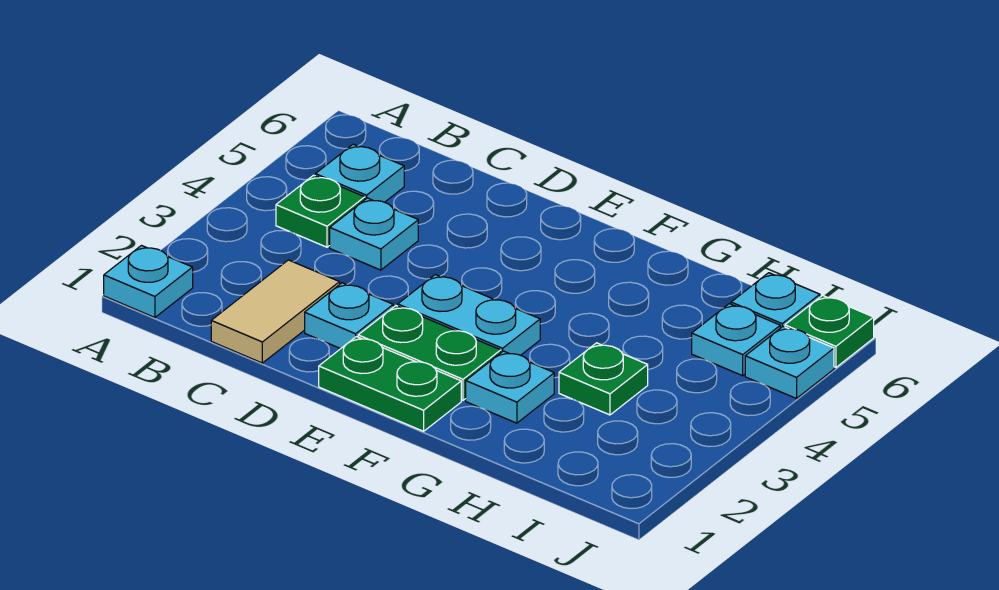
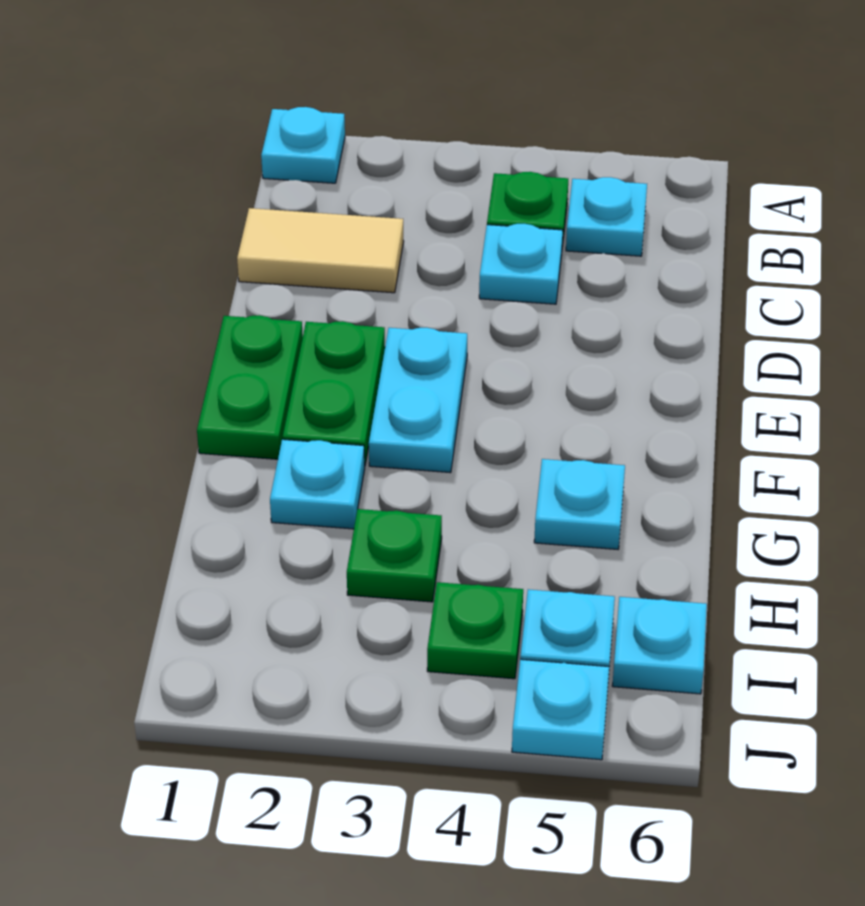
cyan plate D2 level 1 -> cyan plate G5 level 1
green plate J6 level 1 -> green plate I4 level 1

